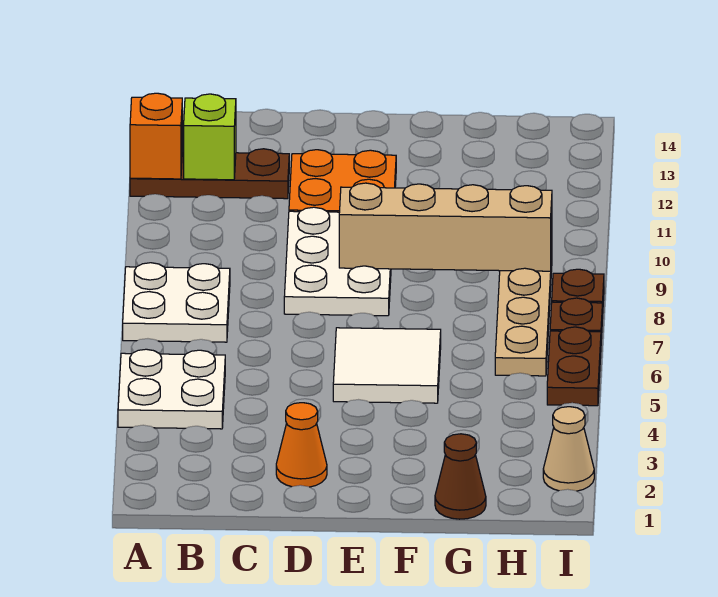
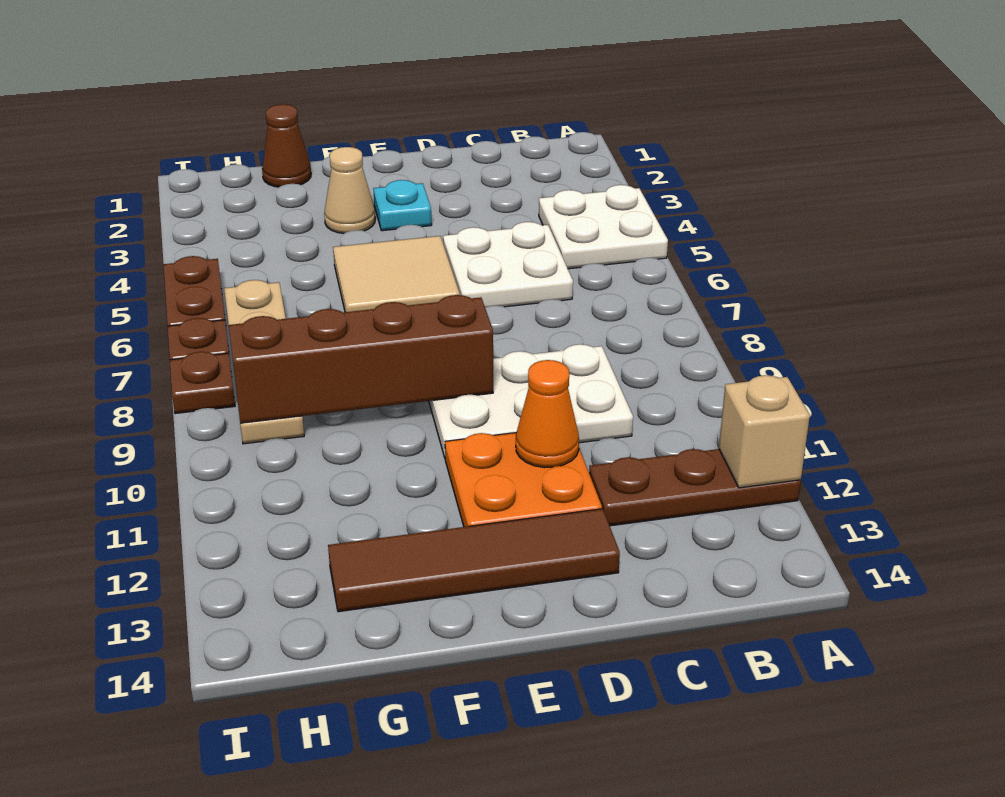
white plate A7:B8 level 1 -> white plate C5:D6 level 1
orange brick A12 level 2 -> tan brick A12 level 2
lime brick B12 level 2 -> none
orange cone D2 level 1 -> orange cone D11 level 2
white plate D8:E10 level 1 -> white plate C9:E10 level 1
none -> brown tile D13:G13 level 1
none -> cyan plate E3 level 1
white tile E5:F6 level 1 -> tan tile E5:F6 level 1
tan brick E9:H9 level 2 -> brown brick E9:H9 level 2
tan cone I2 level 1 -> tan cone F3 level 1

